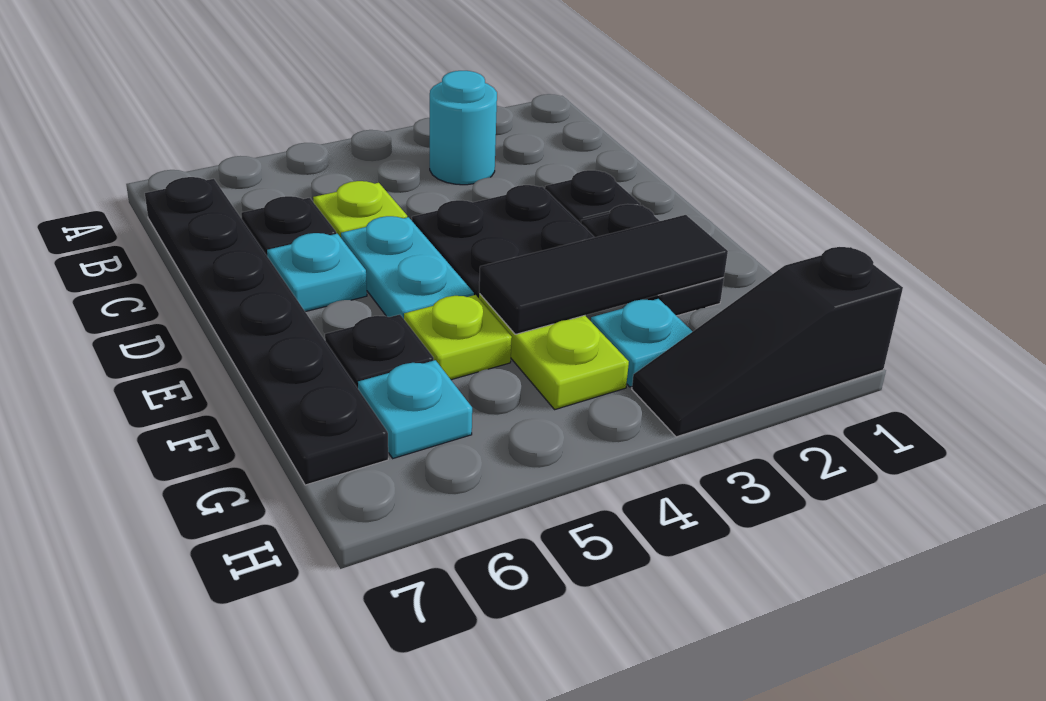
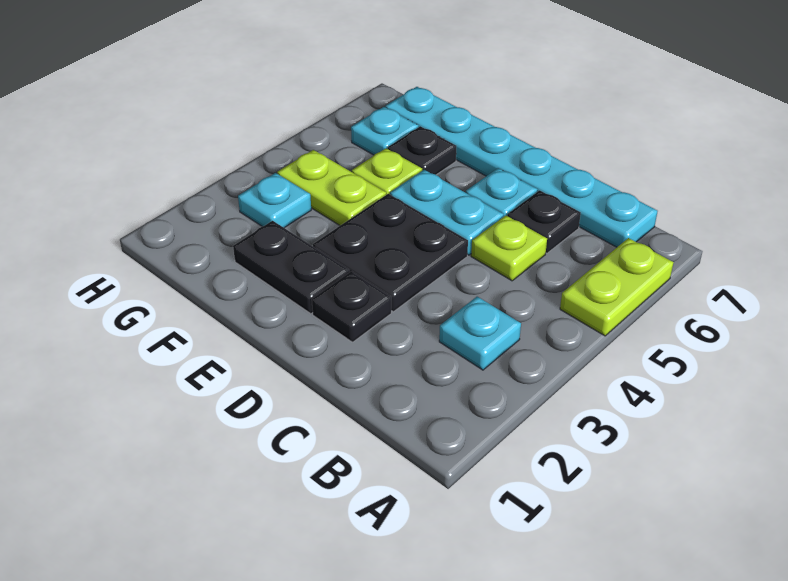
none -> lime plate A5:A6 level 1
cyan round brick B3 level 1 -> cyan plate B3 level 1
black plate B7:G7 level 1 -> cyan plate B7:G7 level 1
black tile F2:F4 level 2 -> none
black slope H1:H3 level 1 top 1 -> none

